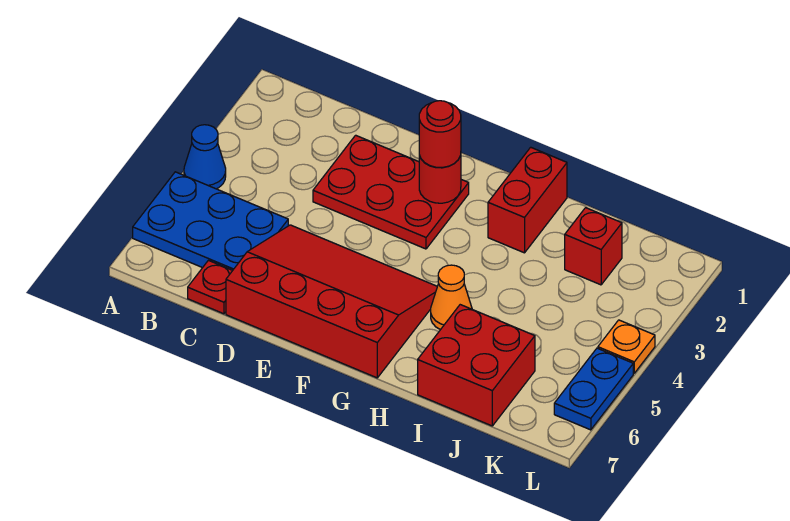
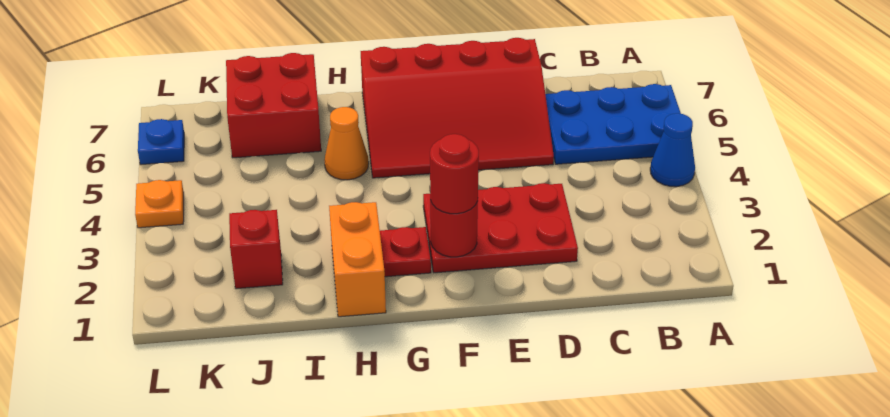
red plate C7 level 1 -> red plate G2 level 1
red brick H1:H2 level 1 -> orange brick H1:H2 level 1
blue plate L5:L6 level 1 -> blue plate L6 level 1

